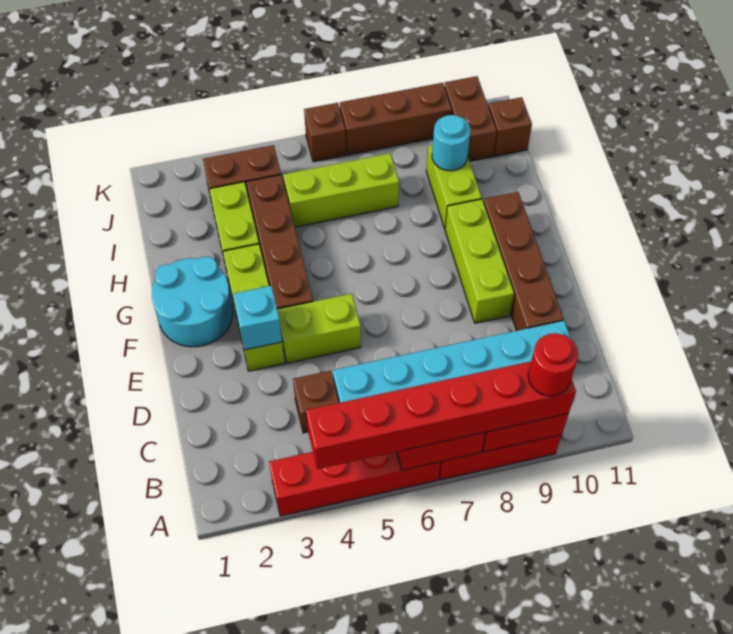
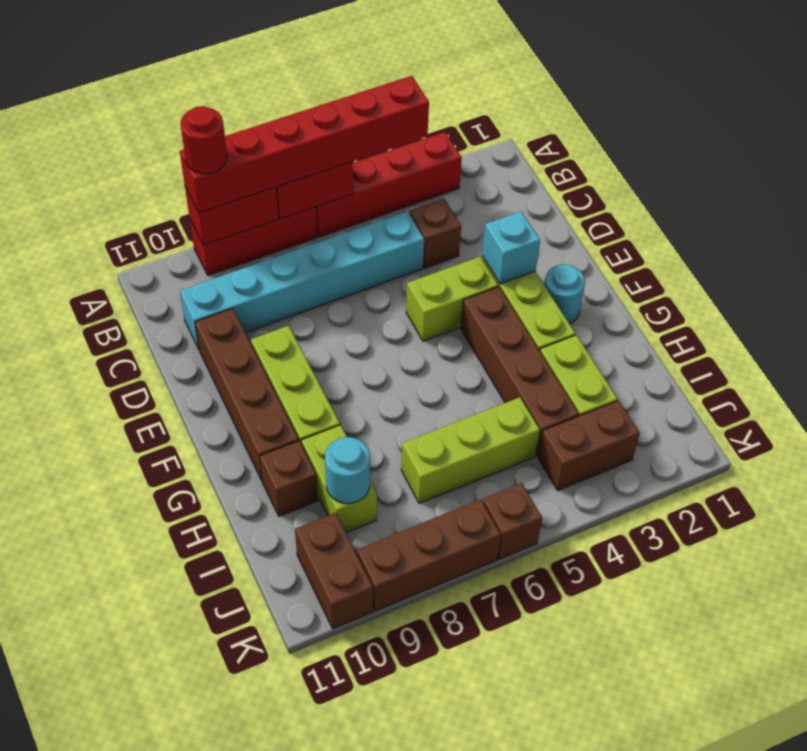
cyan round brick F1:G2 level 1 -> cyan round brick F2 level 1
brown brick J11 level 1 -> brown brick H10 level 1

